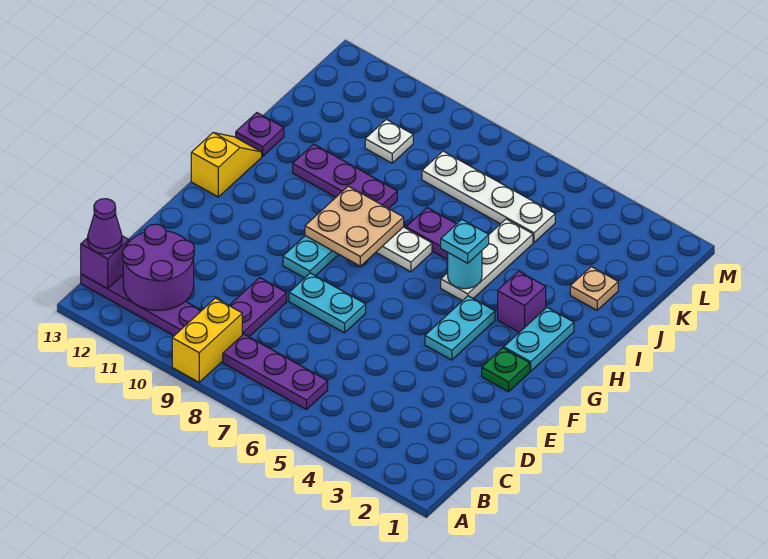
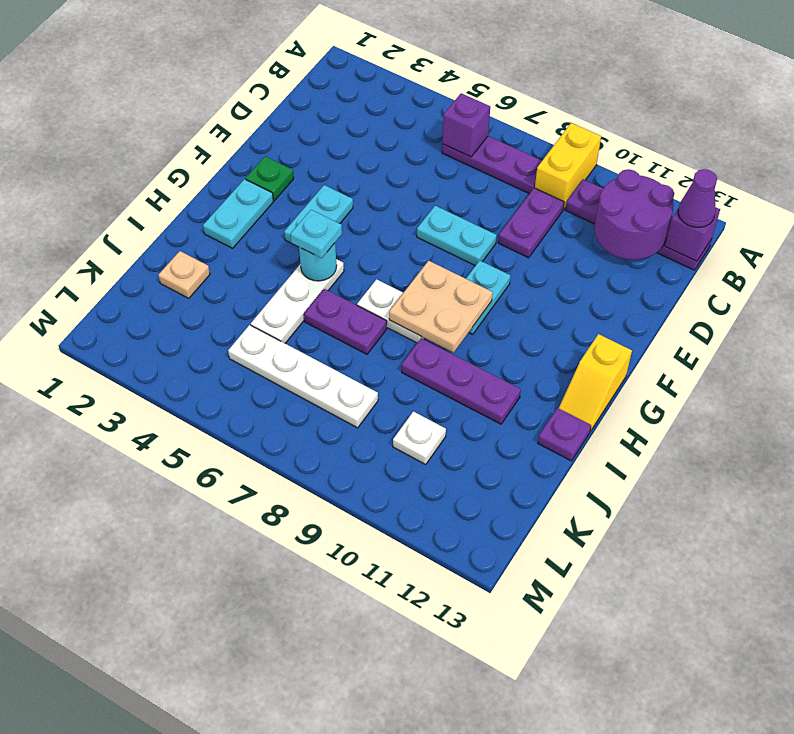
purple brick H3 level 1 -> purple brick B6 level 2

